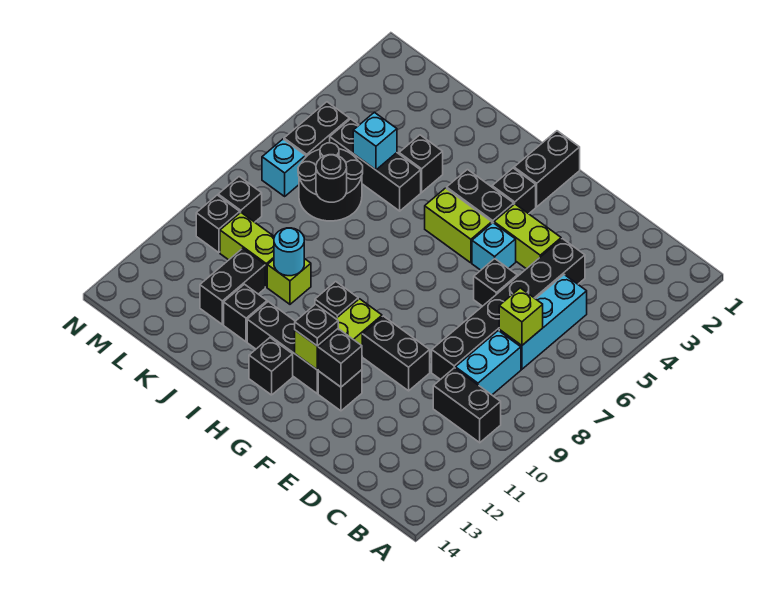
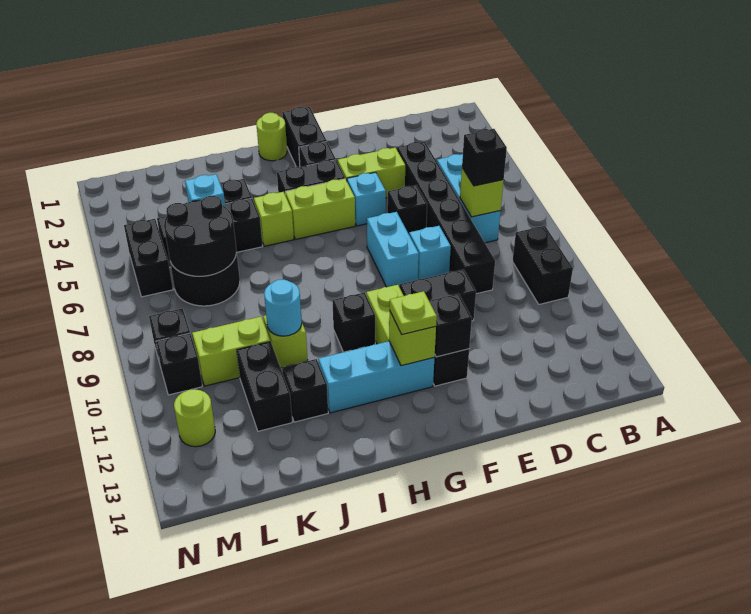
black brick B10:C10 level 1 -> black brick B9:B10 level 1
cyan brick C8:C9 level 1 -> cyan brick F7:F8 level 1
black brick G12:I12 level 1 -> cyan brick G12:I12 level 1
black plate G12 level 3 -> lime plate G12 level 3
none -> lime round brick H1 level 1
black brick H13 level 1 -> black brick C7 level 3
none -> lime brick I5 level 1
black round brick K7 level 2 -> black round brick K6:L7 level 2
cyan brick M7 level 1 -> cyan brick E8 level 1
none -> lime round brick M12 level 1

